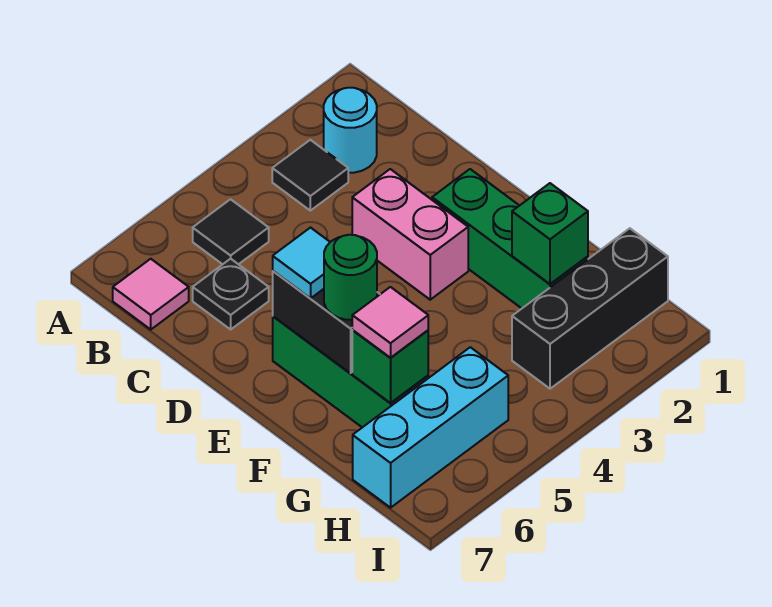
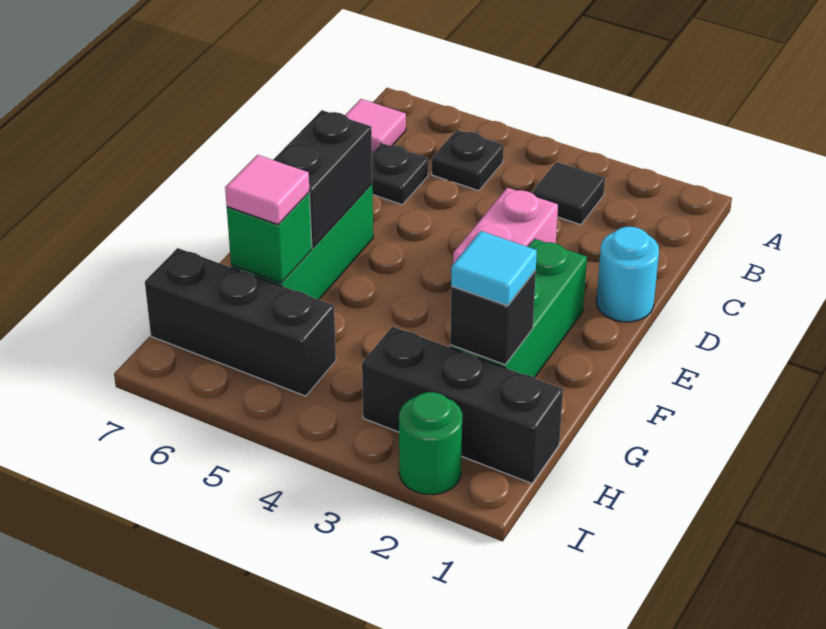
cyan round brick B2 level 1 -> cyan round brick D1 level 1
black tile B5 level 1 -> black plate B5 level 1
cyan tile E6 level 3 -> cyan tile G2 level 3
green round brick F6 level 3 -> green round brick I2 level 1
green brick G2 level 2 -> black brick G2 level 2
cyan brick H5:H7 level 1 -> black brick H5:H7 level 1

